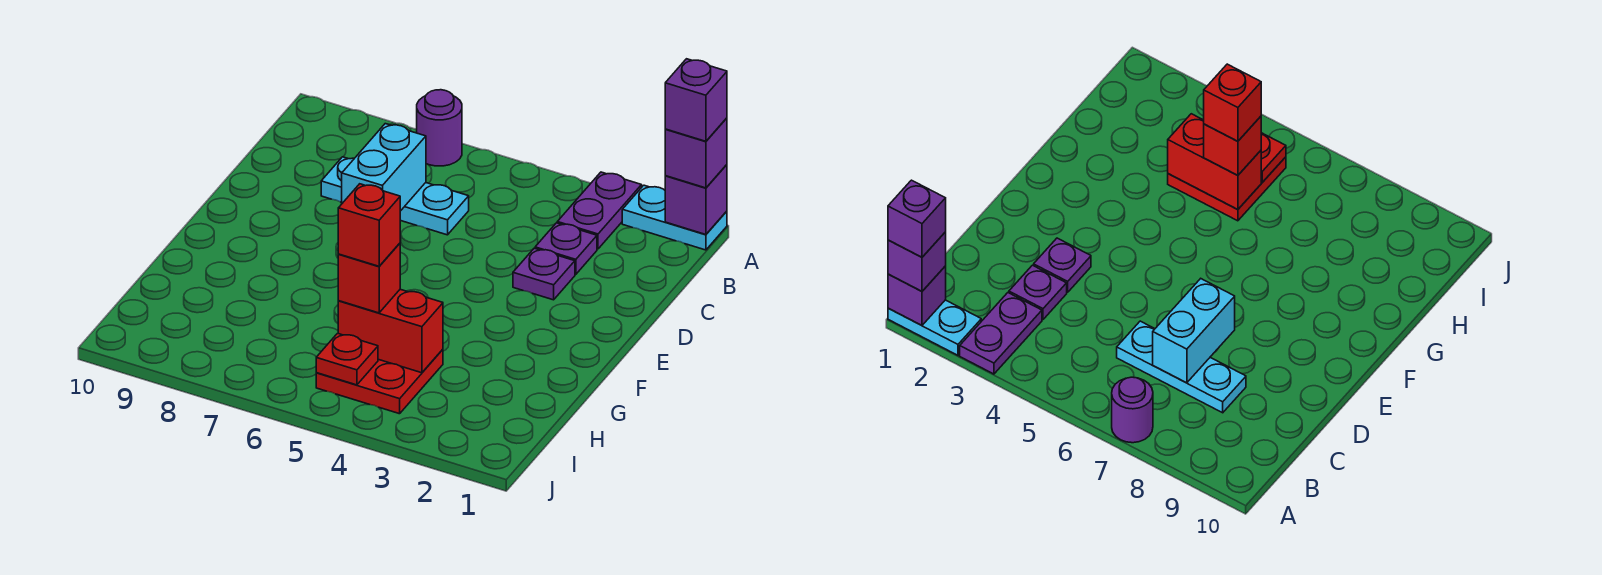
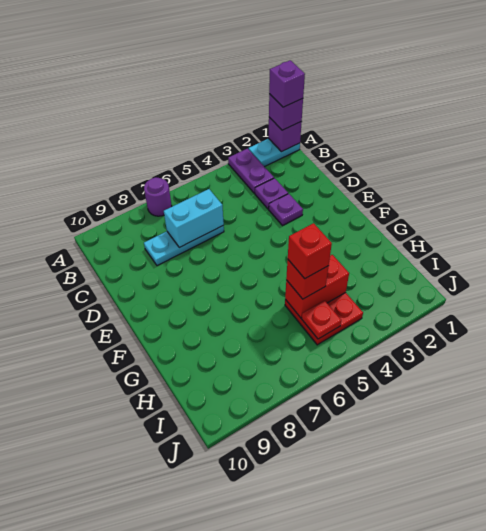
cyan brick C7:D7 level 2 -> cyan brick C6:C7 level 2

